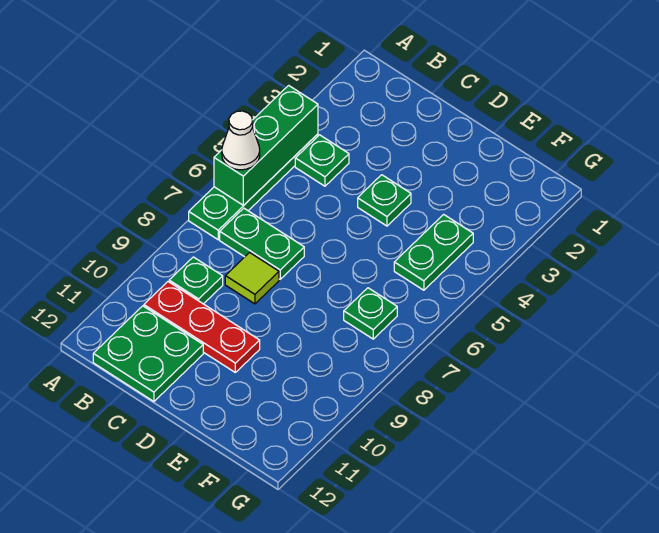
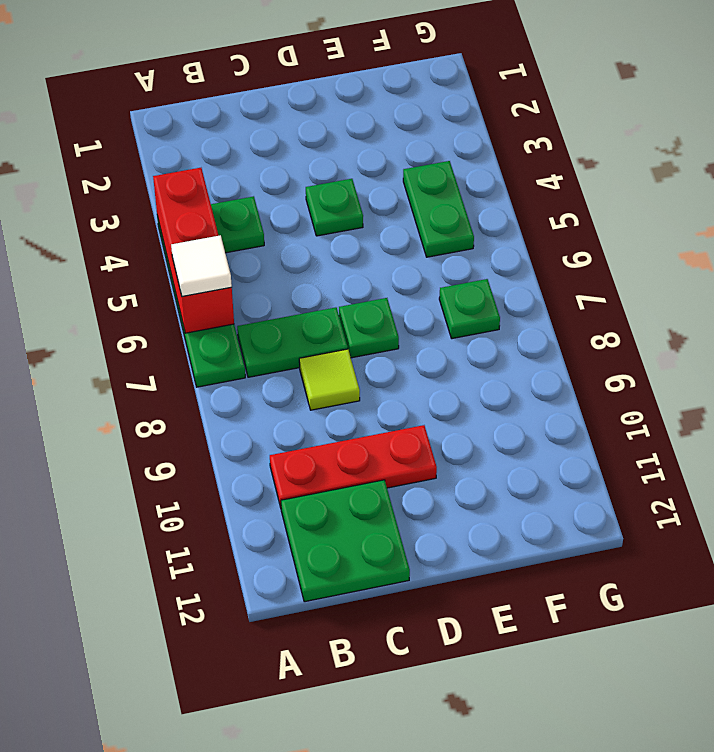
green brick A4:A6 level 2 -> red brick A4:A6 level 2
white cone A6 level 3 -> white tile A6 level 3
green plate B9 level 1 -> green plate D7 level 1

